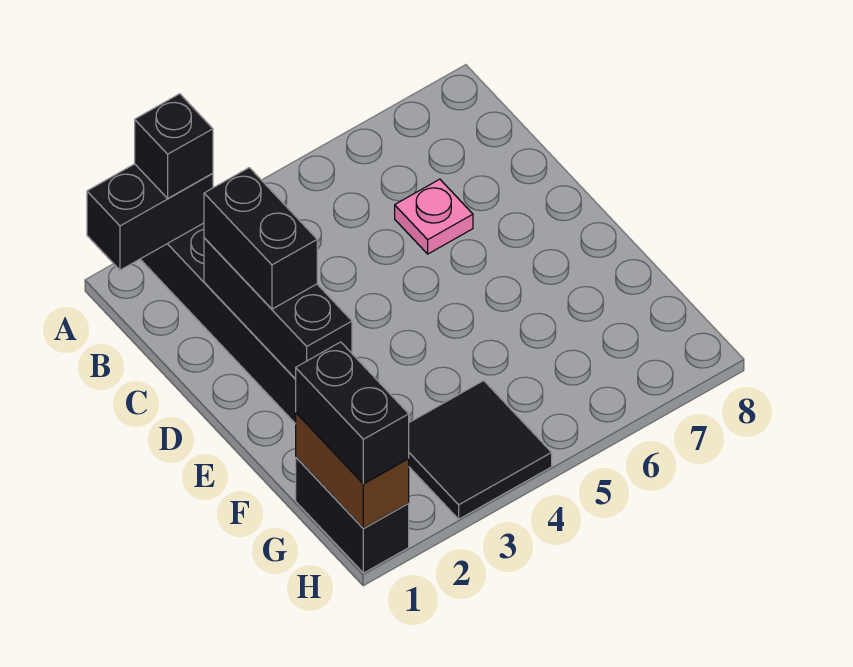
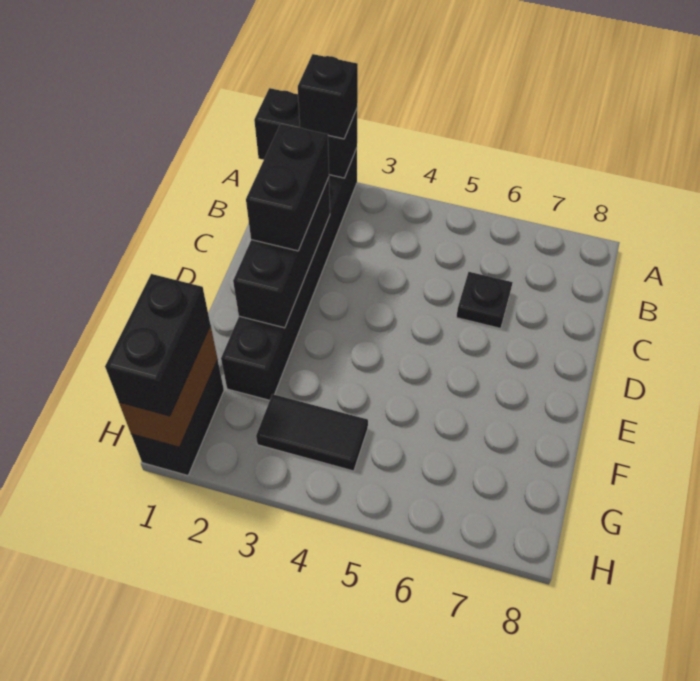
pink plate C6 level 1 -> black plate C6 level 1
black tile G3:H4 level 1 -> black tile G3:G4 level 1

